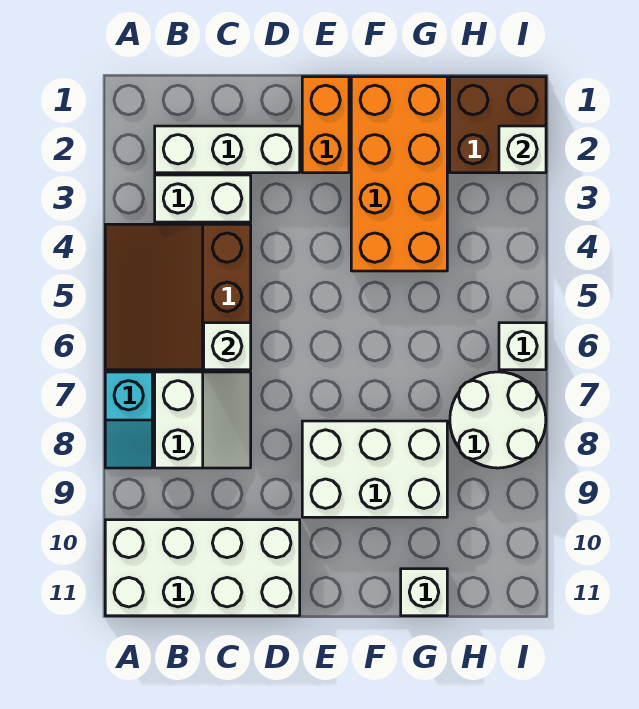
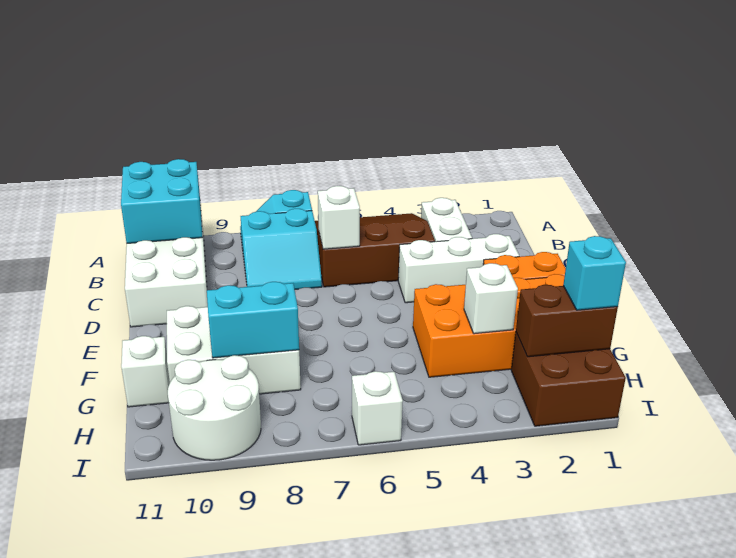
none -> cyan brick A10:B11 level 2
white brick B2:D2 level 1 -> white brick D2:D4 level 1
white slope B7:C8 level 1 top B -> cyan slope B7:C8 level 1 top B
white brick E8:G9 level 1 -> white brick F8:G10 level 1
none -> cyan brick G8:G9 level 2
none -> brown brick H1:H2 level 2
none -> cyan brick H1 level 3
white round brick H7:I8 level 1 -> white round brick H9:I10 level 1
white brick I2 level 2 -> white brick G3 level 2

